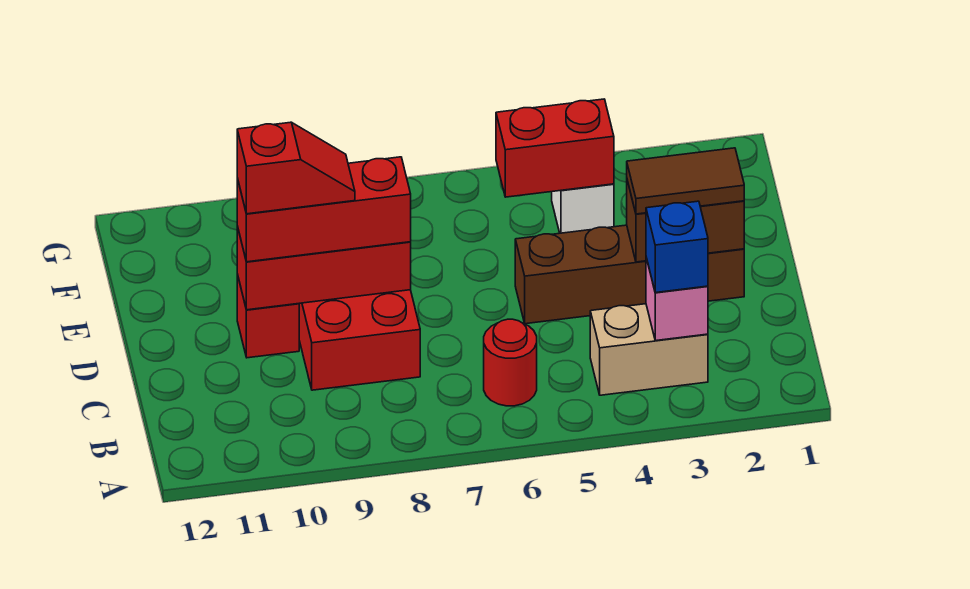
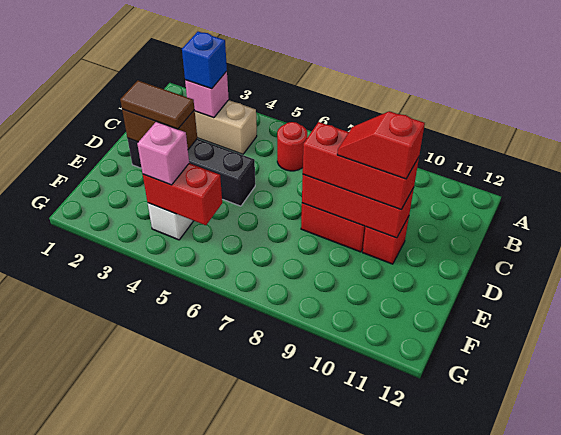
brown brick D2:D5 level 1 -> black brick D2:D5 level 1
none -> pink brick F4 level 3

